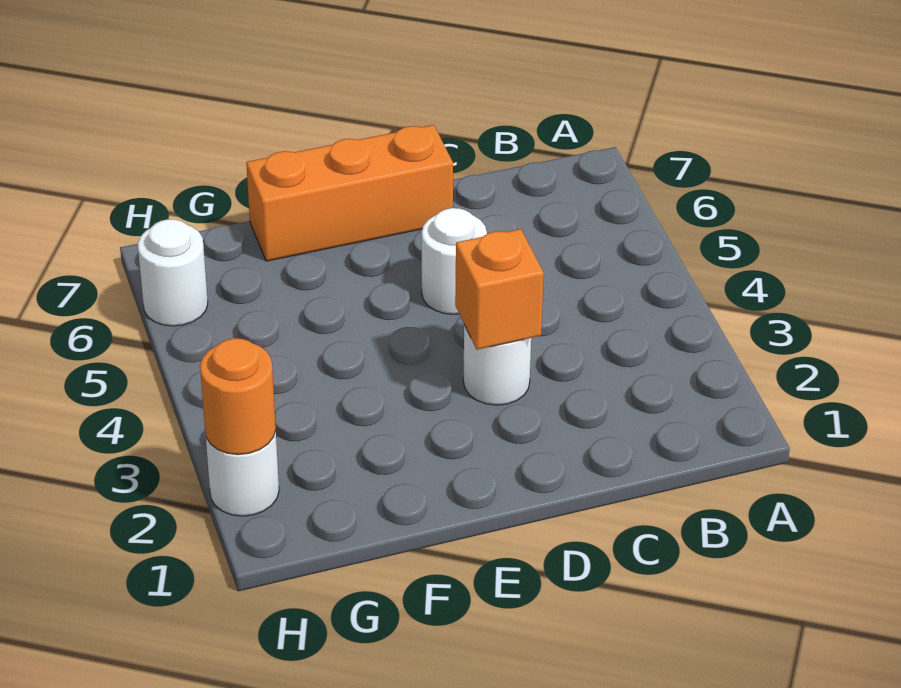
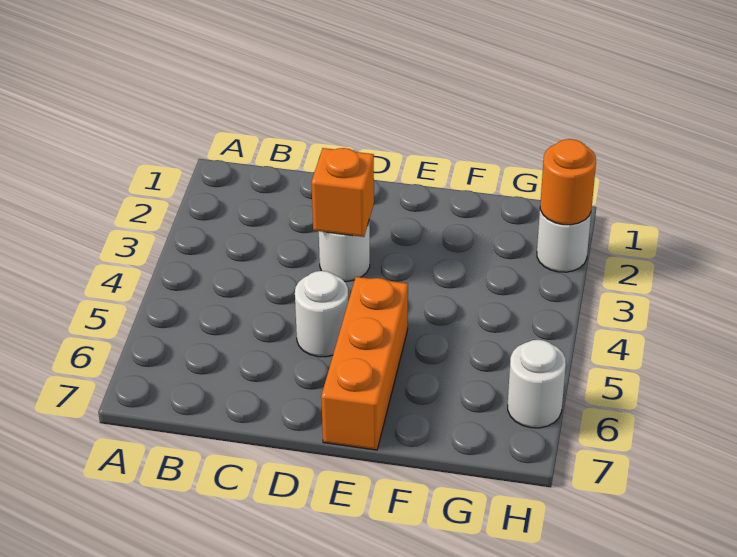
orange brick D7:F7 level 1 -> orange brick E5:E7 level 1

